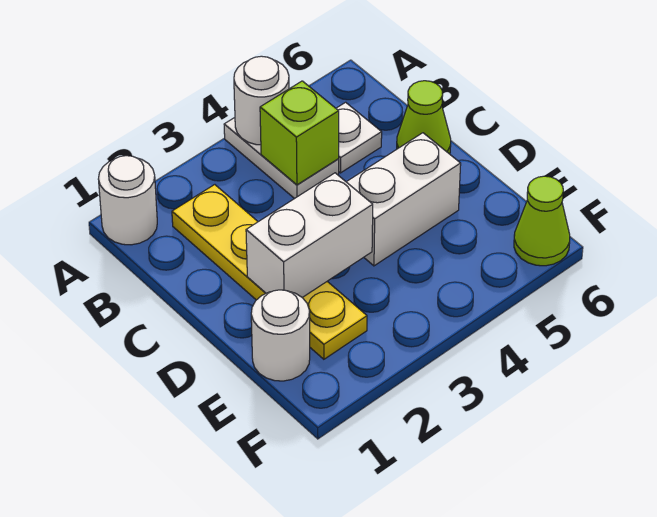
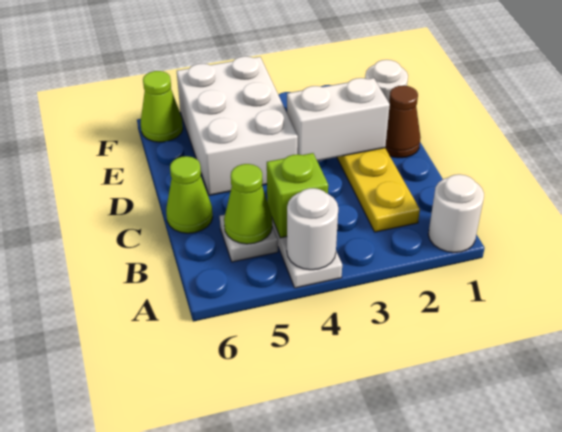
none -> lime cone B5 level 2
none -> brown cone D1 level 1
white brick D4:D5 level 1 -> white brick D4:F5 level 1

